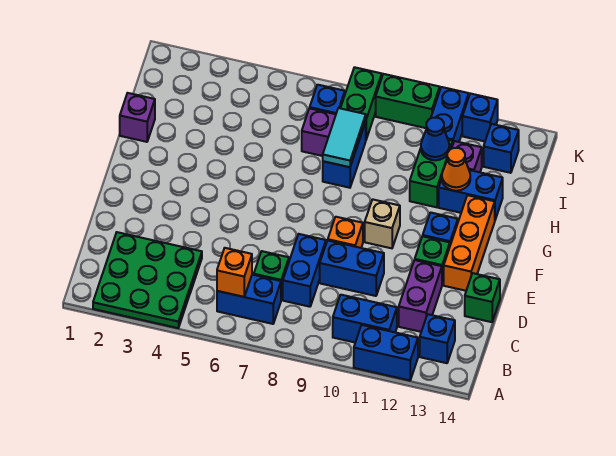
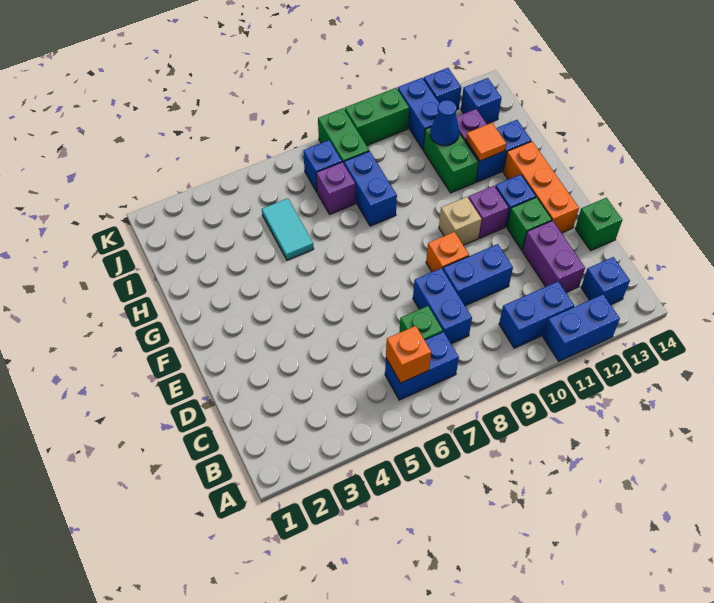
green plate A2:C4 level 1 -> none
purple brick H1 level 1 -> purple brick F11 level 1
cyan tile H8:I8 level 2 -> cyan tile H5:I5 level 1
orange cone H12 level 2 -> orange tile H12 level 2

